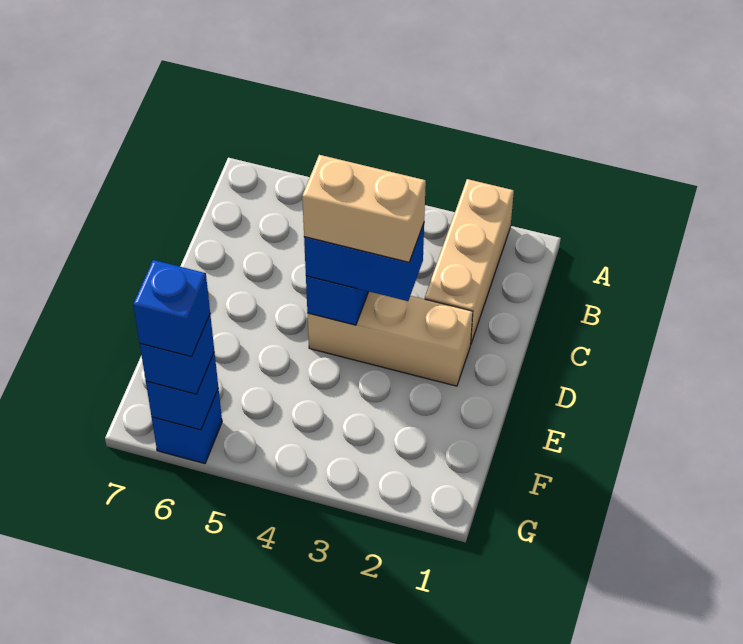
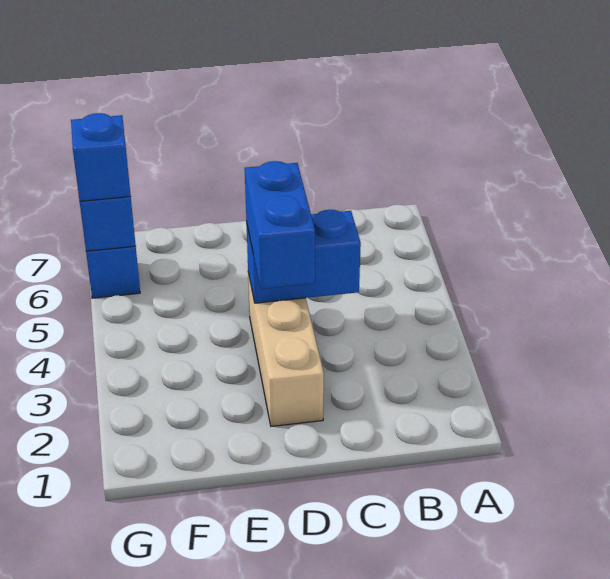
tan brick A2:C2 level 1 -> none
tan brick D3:D4 level 4 -> none
blue brick G6 level 4 -> none

